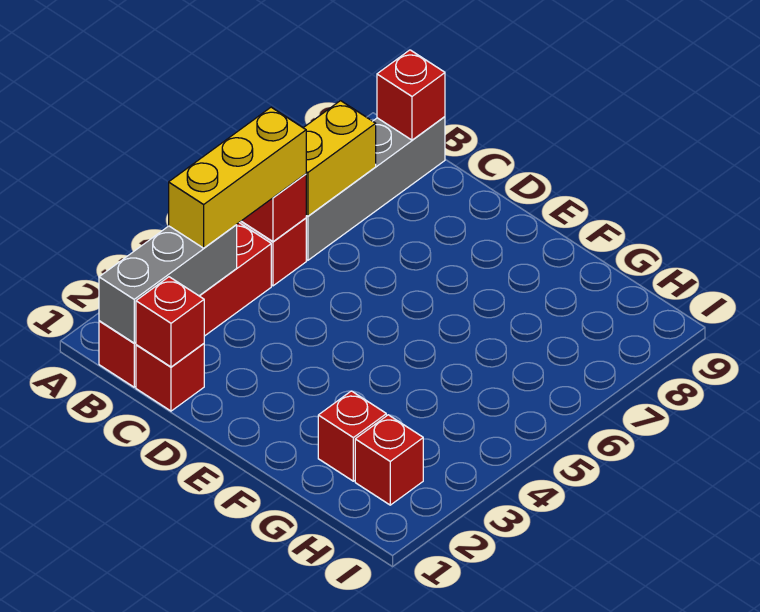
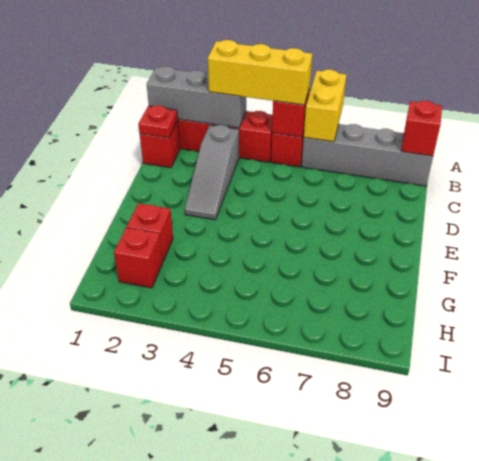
yellow brick B6:B7 level 2 -> yellow brick A6:B6 level 2
red brick C1 level 2 -> red plate C1 level 2
none -> grey slope C3:E3 level 1 top C

